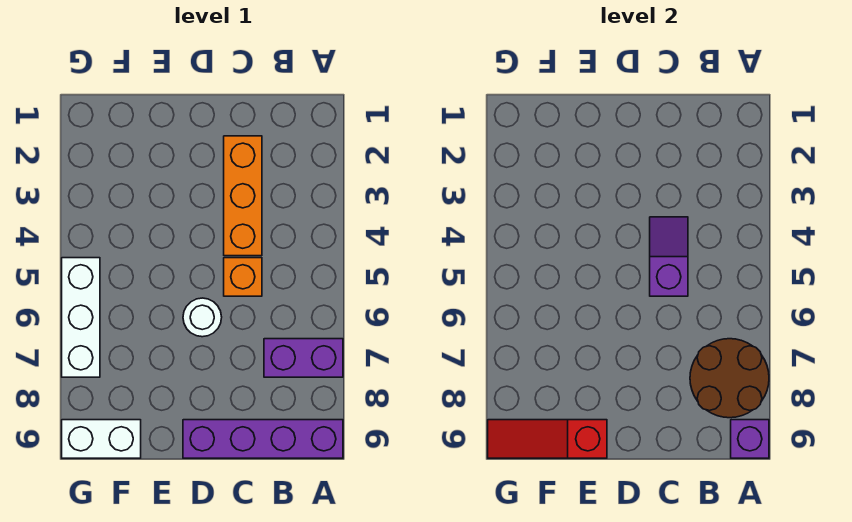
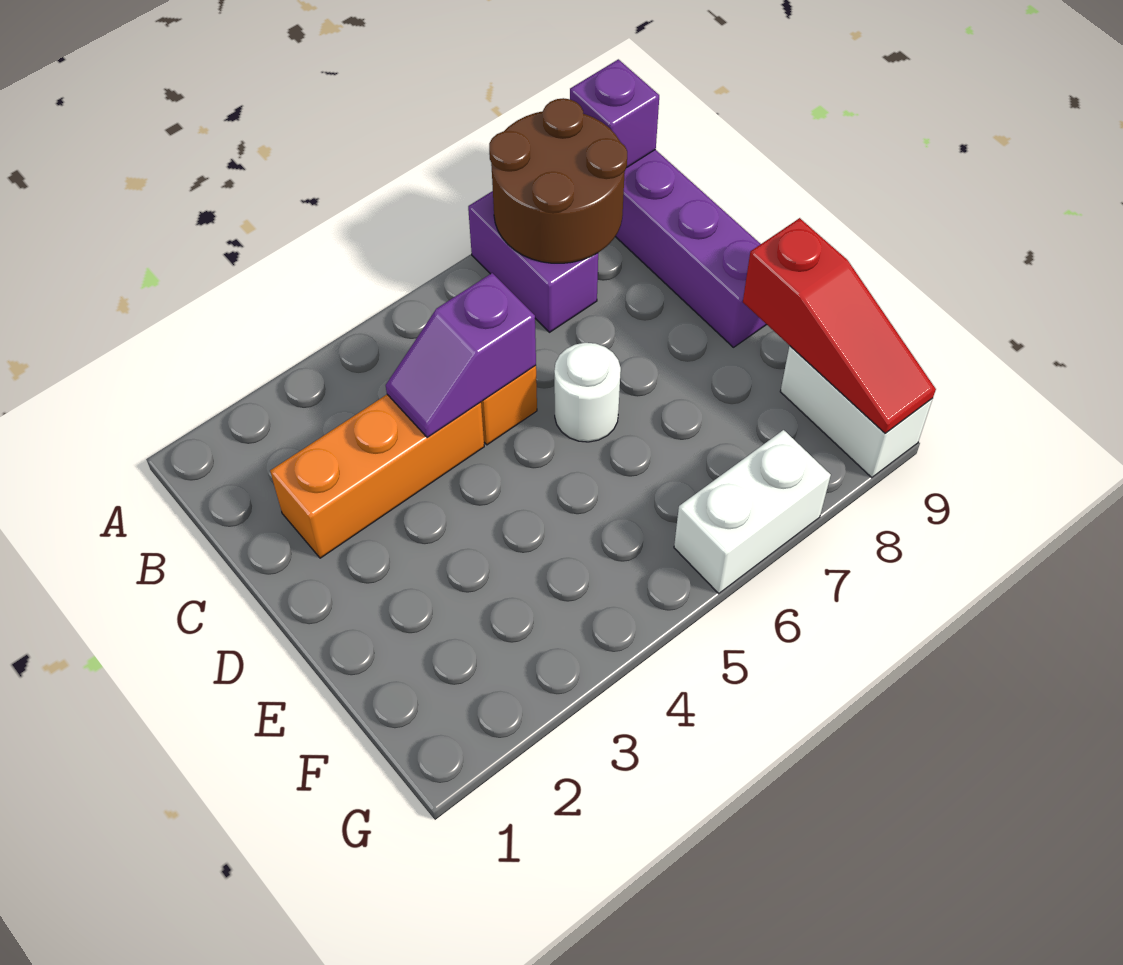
white brick G5:G7 level 1 -> white brick G6:G7 level 1

